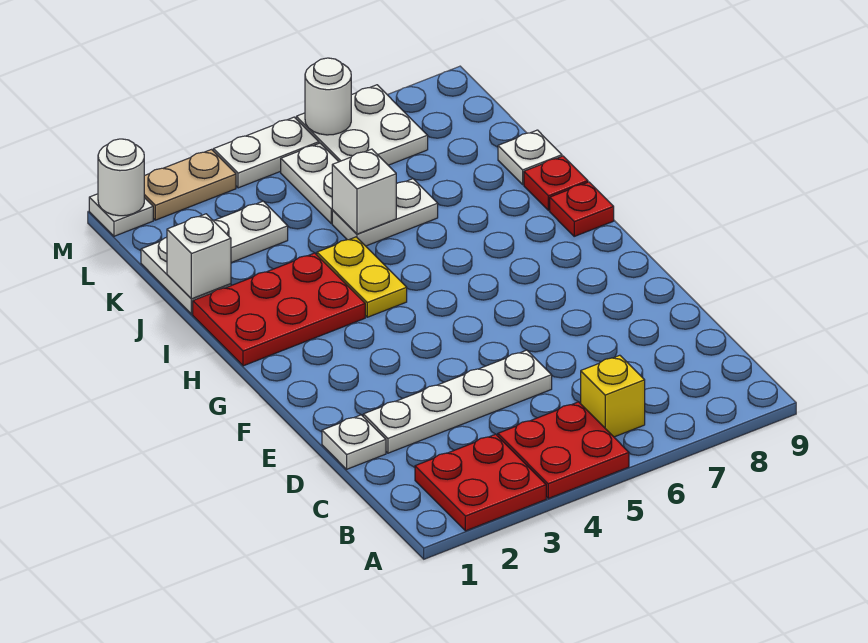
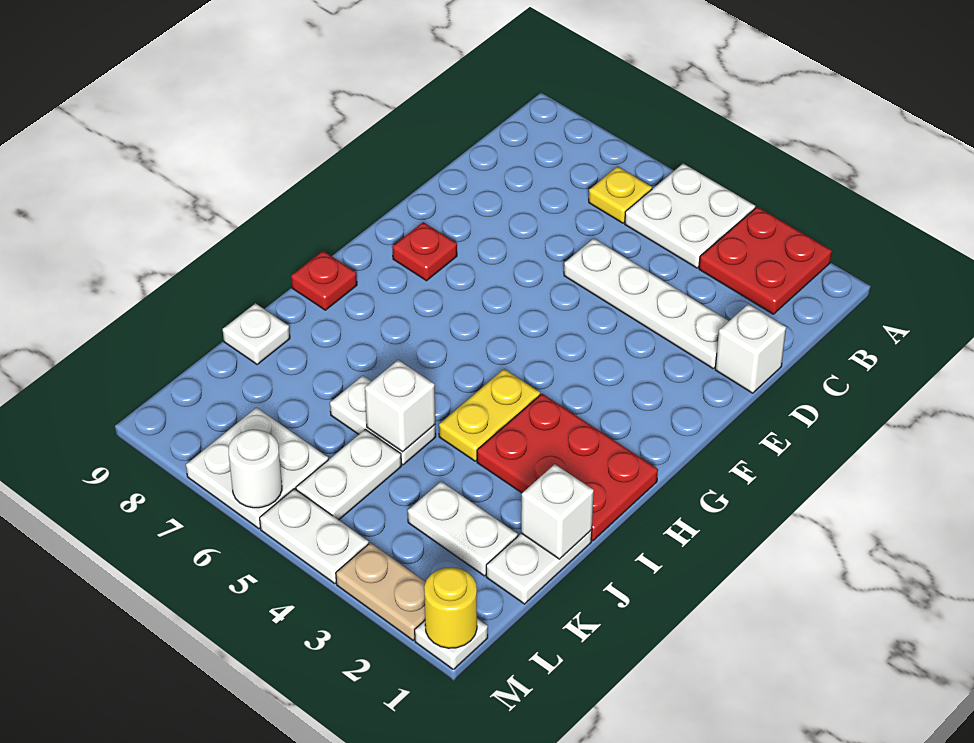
red plate A4:B5 level 1 -> white plate A4:B5 level 1
yellow brick B6 level 1 -> yellow plate B6 level 1
white plate D1 level 1 -> white brick D1 level 1
red plate I9 level 1 -> red plate F8 level 1
white round brick M1 level 2 -> yellow round brick M1 level 2

